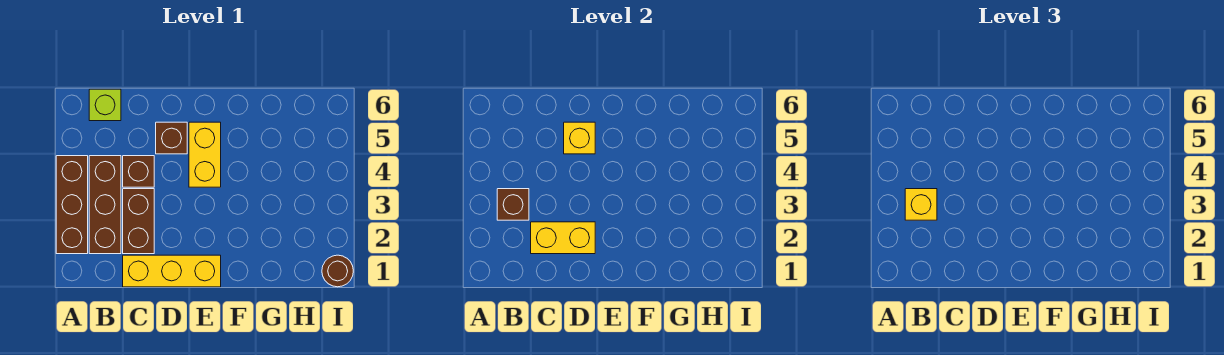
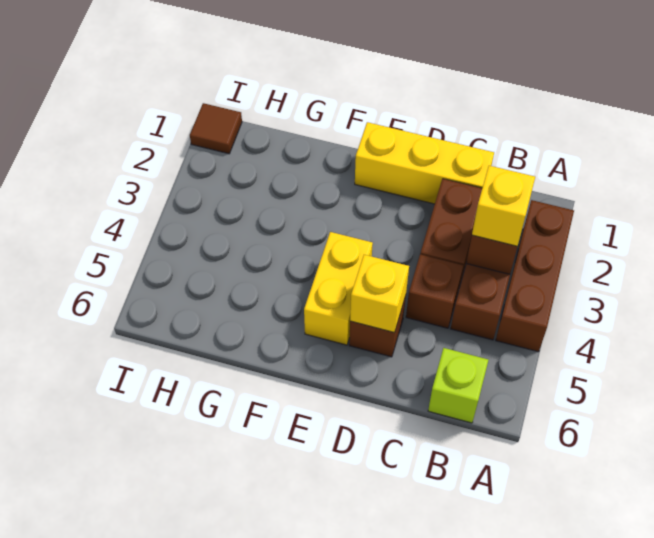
yellow brick C2:D2 level 2 -> none
brown round brick I1 level 1 -> brown tile I1 level 1

